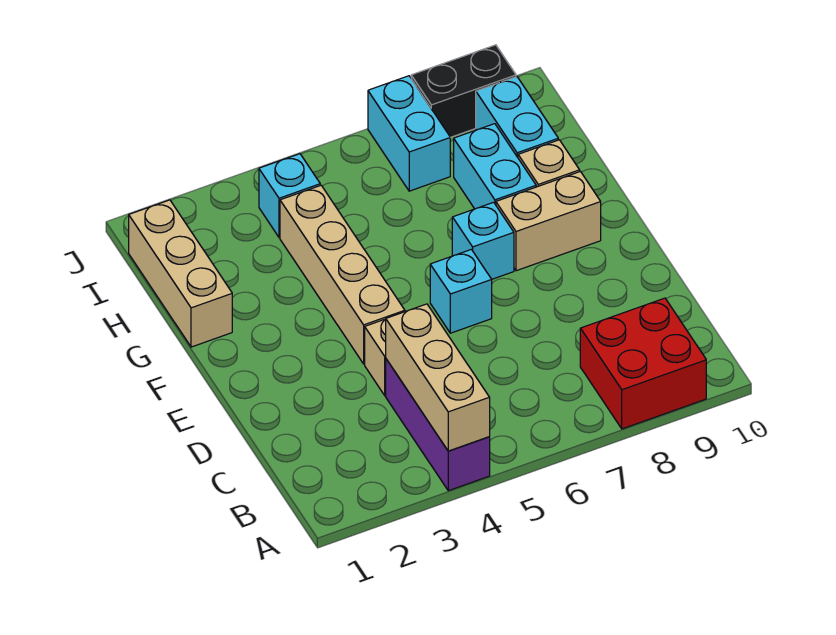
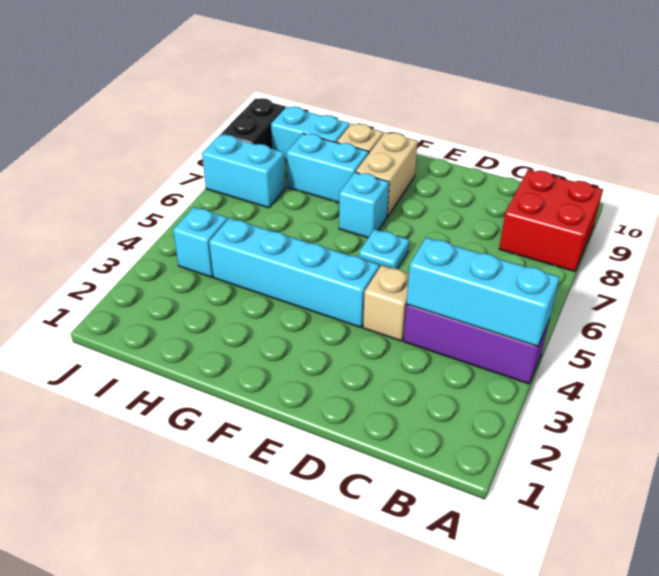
tan brick A4:C4 level 2 -> cyan brick A4:C4 level 2
tan brick E4:H4 level 1 -> cyan brick E4:H4 level 1
cyan brick E6 level 1 -> cyan plate E6 level 1
tan brick G1:I1 level 1 -> none

